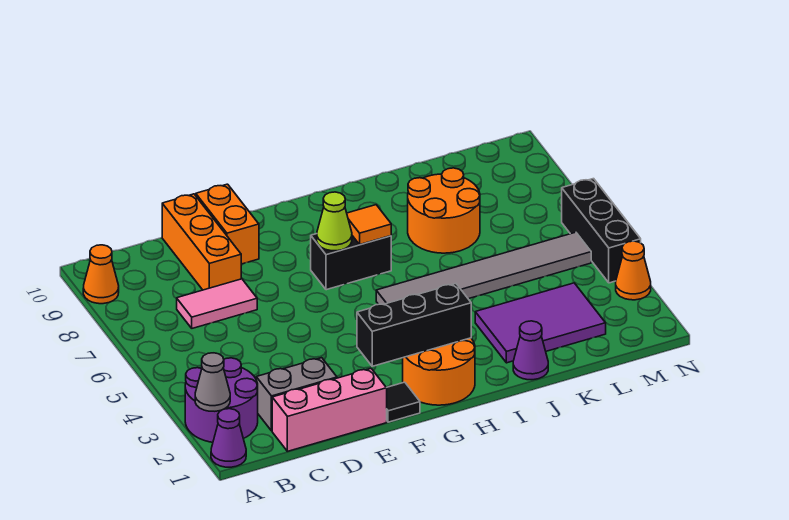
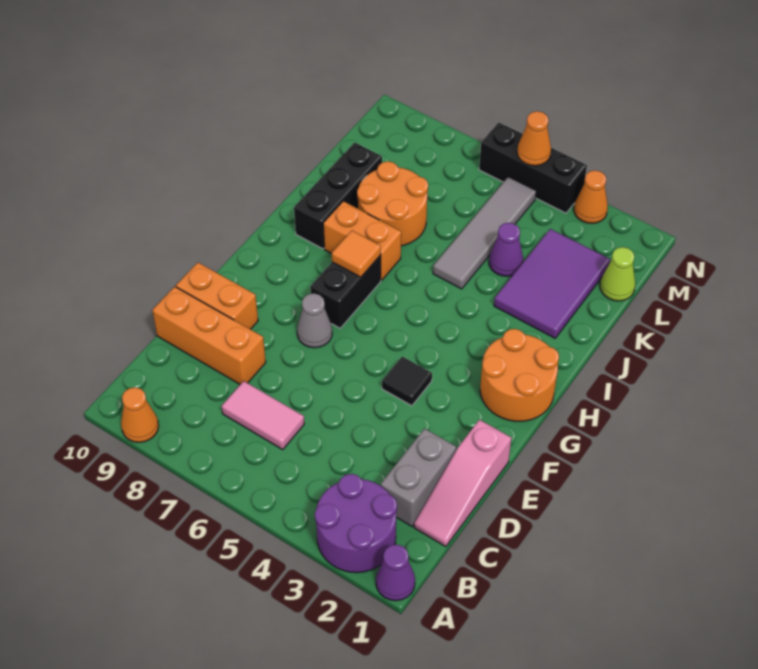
grey cone A2 level 2 -> grey cone F7 level 1
pink brick C1:E1 level 1 -> pink slope C1:E1 level 1 top E
pink tile C7:D7 level 1 -> pink tile C6:C7 level 1
black tile F1 level 1 -> black tile F4 level 1
black brick F2:H2 level 2 -> black brick I9:K9 level 1
lime cone G7 level 2 -> lime cone L1 level 1
grey tile H5:M5 level 1 -> grey tile J5:M5 level 1
none -> orange brick I7:I8 level 1
purple cone J1 level 1 -> purple cone K4 level 1
none -> orange cone N5 level 2

